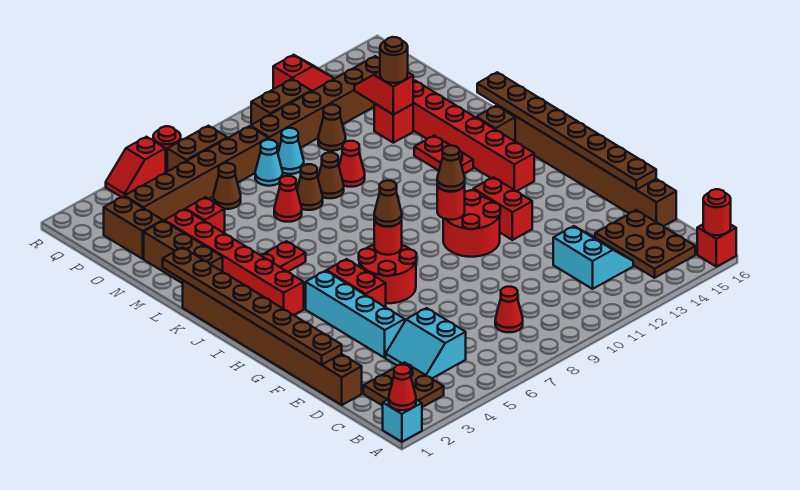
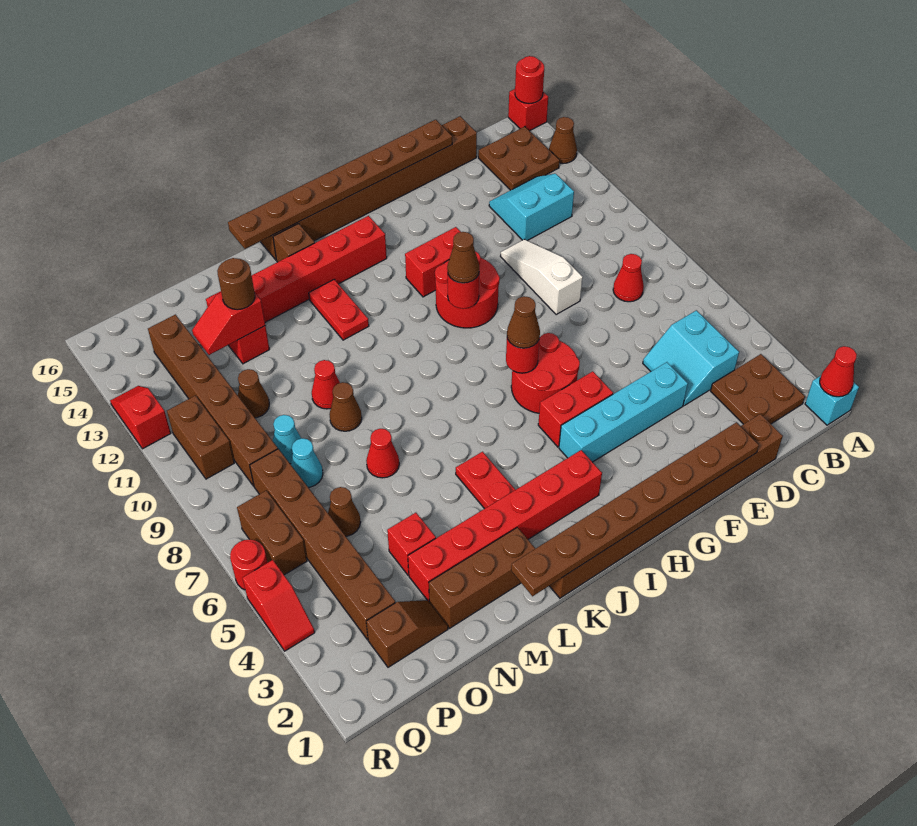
brown plate B14:D15 level 1 -> brown plate B14:C15 level 1
cyan slope C4:D5 level 1 top 5 -> cyan slope C4:D5 level 1 top C
none -> white slope E9:E11 level 1 top 9
red plate K13:L13 level 1 -> red plate K12:K13 level 1
brown cone M8 level 1 -> brown cone A14 level 1
brown brick O2:P2 level 1 -> brown slope O2:P2 level 1 top P

